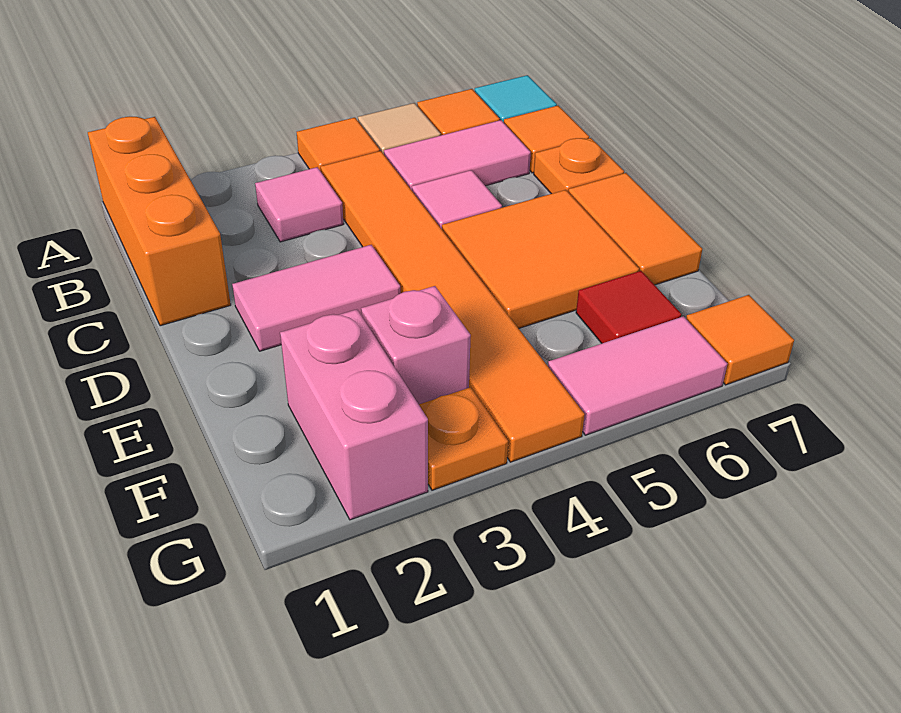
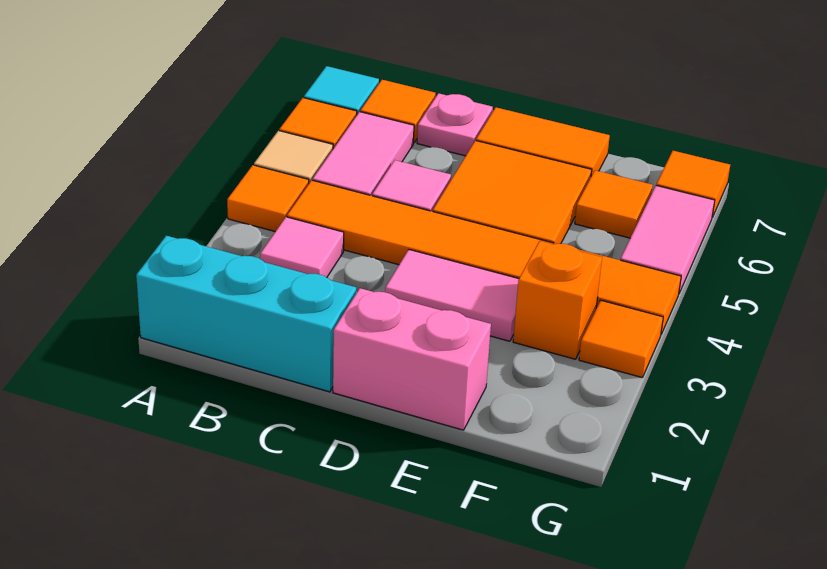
orange brick A1:C1 level 1 -> cyan brick A1:C1 level 1
orange plate C7 level 1 -> pink plate C7 level 1
pink tile D2:D3 level 1 -> pink tile D3:E3 level 1
pink brick F2:G2 level 1 -> pink brick D1:E1 level 1
pink brick F3 level 1 -> orange brick F3 level 1
red tile F6 level 1 -> orange tile F6 level 1
orange plate G3 level 1 -> orange tile G3 level 1

